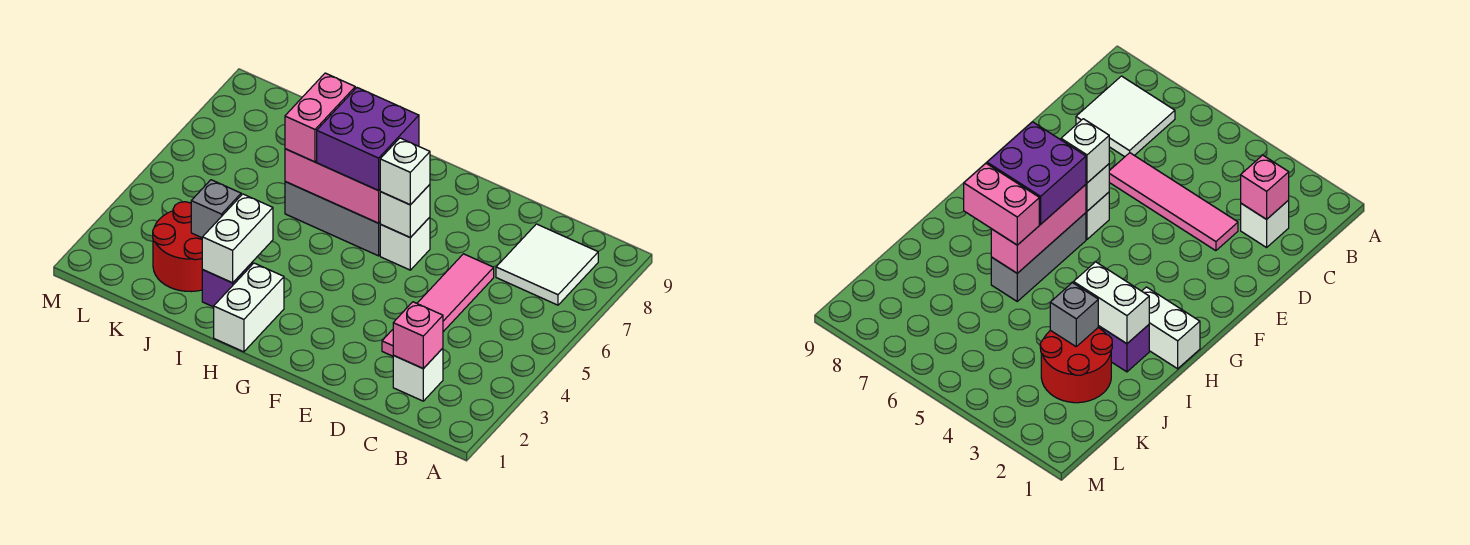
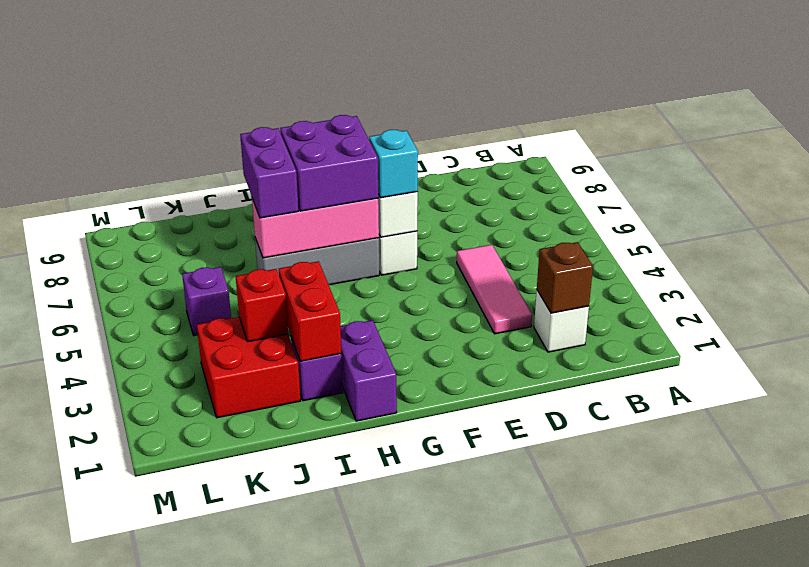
white tile B7:C8 level 1 -> none
pink brick C2 level 2 -> brown brick C2 level 2
pink tile D3:D6 level 1 -> pink tile D3:D5 level 1
white brick F6 level 3 -> cyan brick F6 level 3
white brick H1:H2 level 1 -> purple brick H1:H2 level 1
white brick I2:I3 level 2 -> red brick I2:I3 level 2
pink brick I6:I7 level 3 -> purple brick I6:I7 level 3
red round brick J2:K3 level 1 -> red brick J2:K3 level 1
grey brick J3 level 2 -> red brick J3 level 2
none -> purple brick K5 level 1

